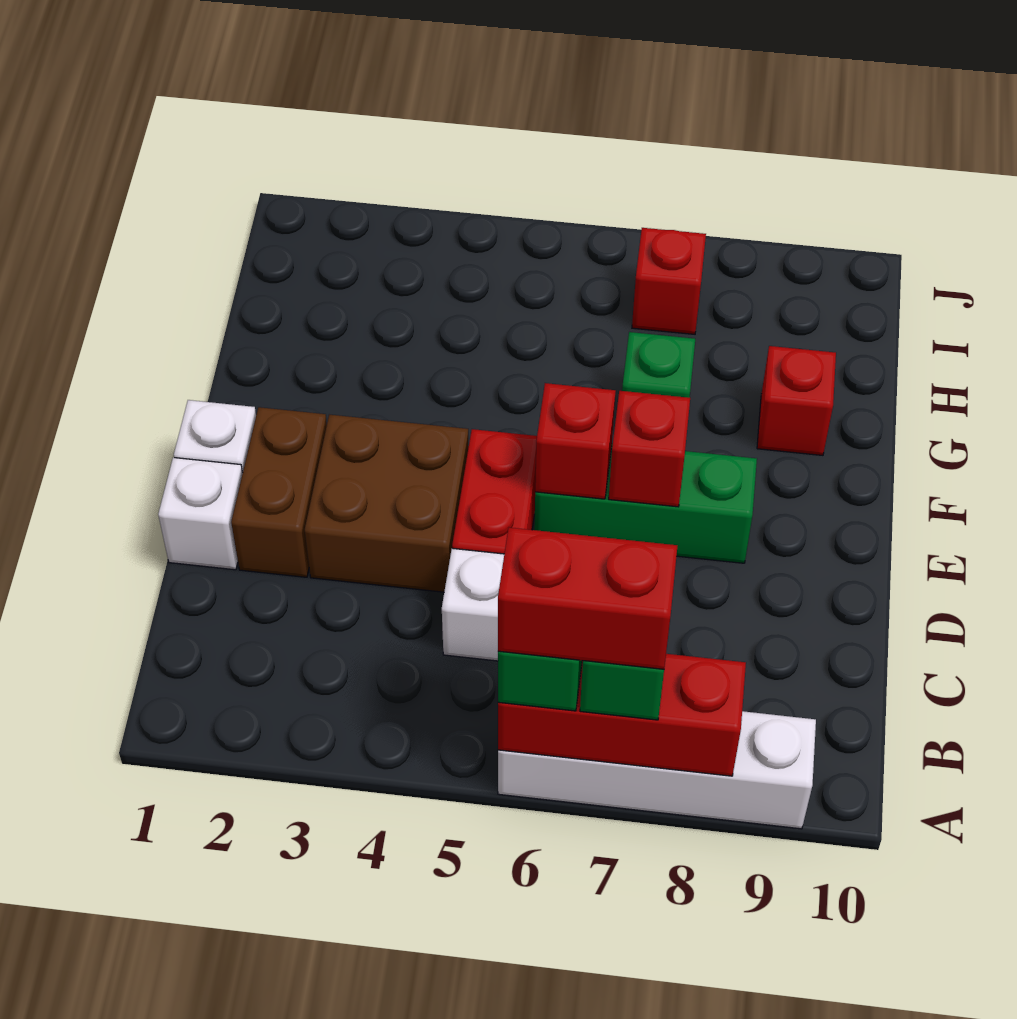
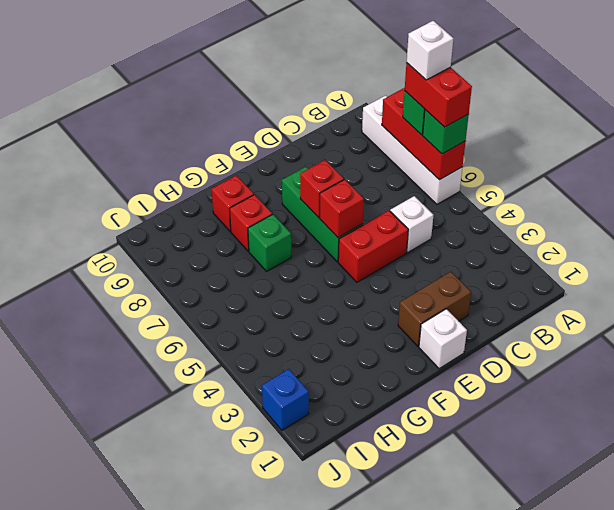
white brick D1 level 1 -> white brick A7 level 5
brown brick D3:E4 level 1 -> none
red brick I7 level 1 -> red brick G8 level 1
none -> blue brick J2 level 1

